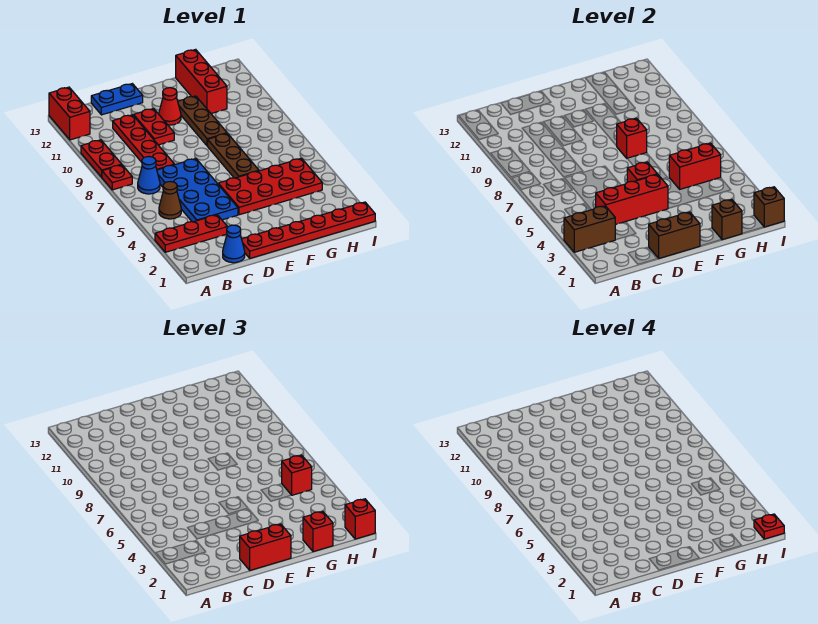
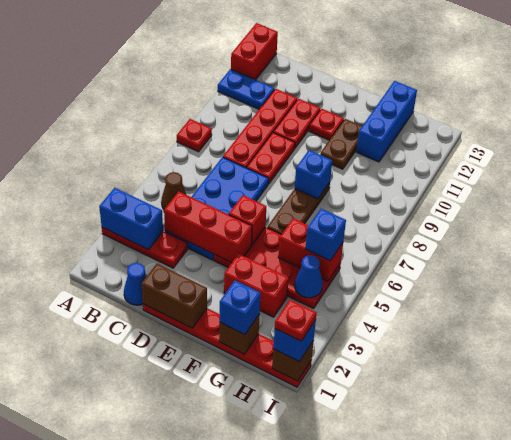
brown brick A3:B3 level 2 -> blue brick A3:B3 level 2
red plate A9:A10 level 1 -> red plate D8:D9 level 1
blue cone B7 level 1 -> blue cone H4 level 2
blue plate C13:D13 level 1 -> blue plate A11:B11 level 1
red brick D1:E1 level 3 -> red brick F3:G3 level 1
red cone E11 level 1 -> red plate E11 level 1
red brick F8 level 2 -> blue brick F8 level 2
brown plate F9:F11 level 1 -> brown plate F10:F11 level 1
red brick G1 level 3 -> blue brick G1 level 3
red brick G11:G13 level 1 -> blue brick G11:G13 level 1
red brick H5 level 3 -> blue brick H5 level 3
red brick I1 level 3 -> blue brick I1 level 3

